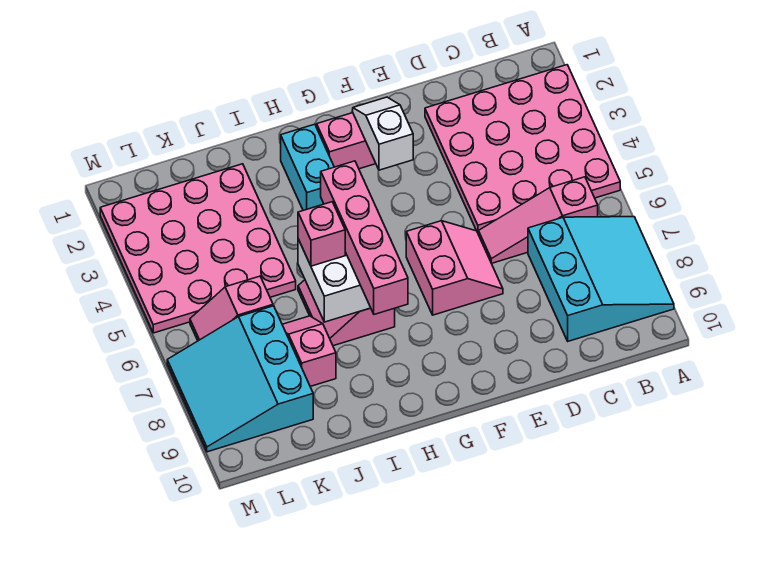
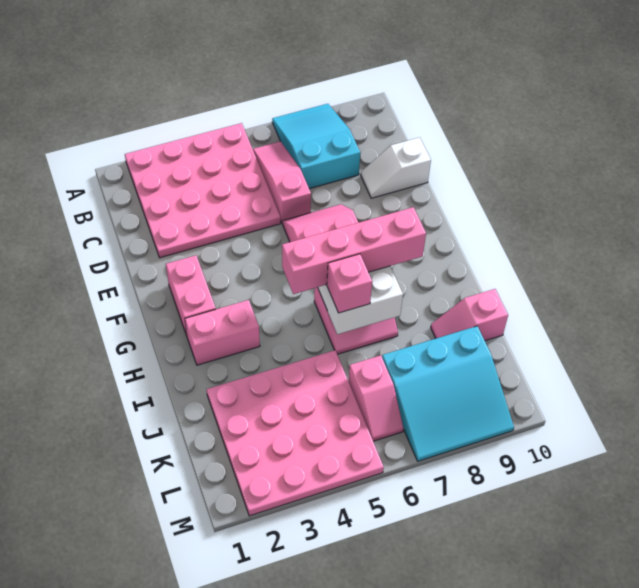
cyan slope A7:C9 level 1 top C -> cyan slope A7:C8 level 1 top C
pink slope B6:D6 level 1 top B -> pink slope B6:D6 level 1 top D
white slope F2:F3 level 2 top 3 -> white slope D9:D10 level 1 top 10
cyan brick H2:H3 level 1 -> pink brick H2:H3 level 1
pink slope J7:J8 level 1 top 8 -> pink slope J9:J10 level 1 top 10

